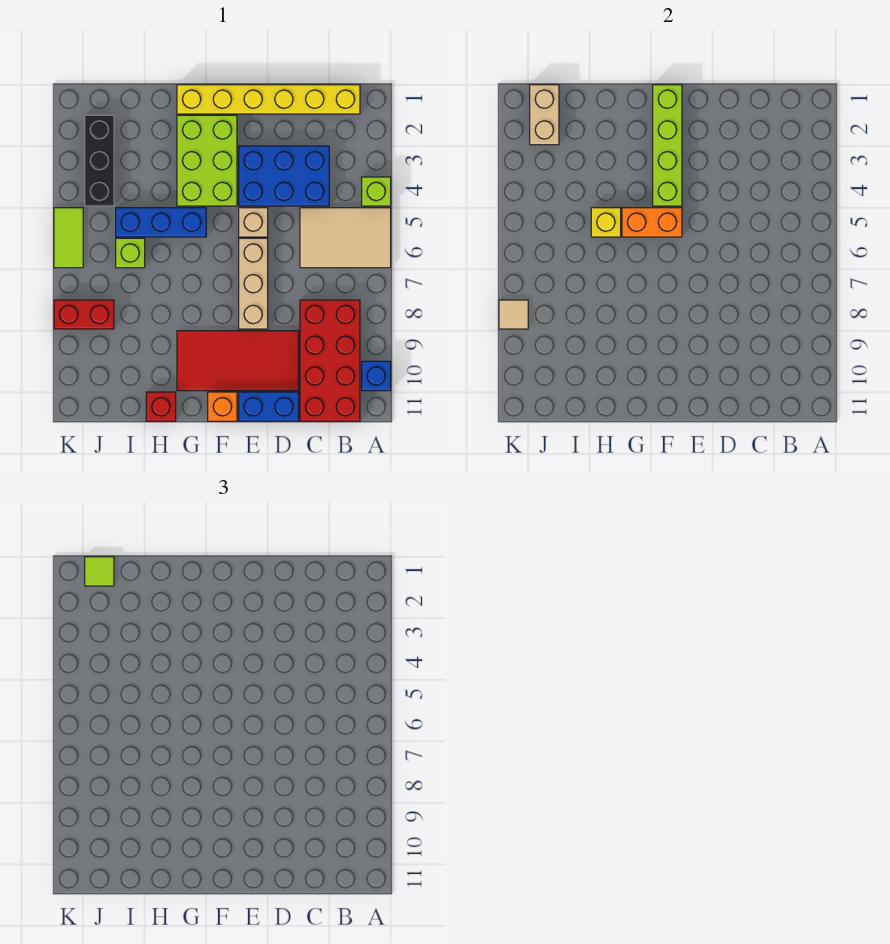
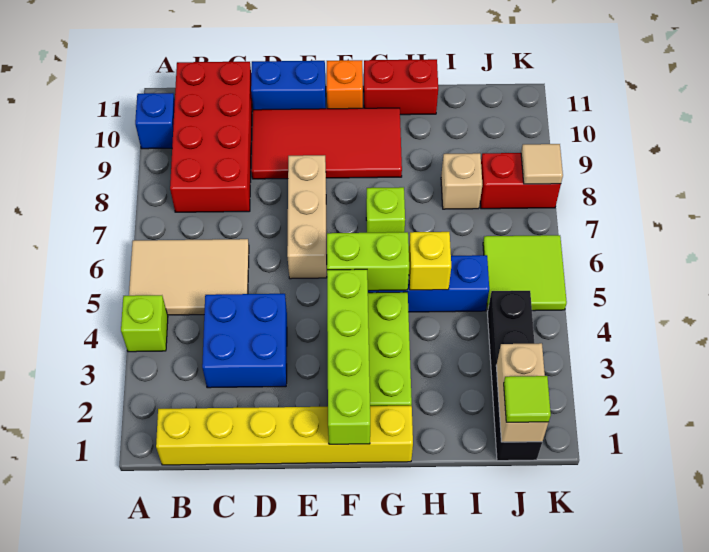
blue brick C3:E4 level 1 -> blue brick C3:D4 level 1
tan brick E5 level 1 -> tan brick I8 level 1
orange brick F5:G5 level 2 -> lime brick F5:G5 level 2
red brick H11 level 1 -> red brick G11:H11 level 1
lime brick I6 level 1 -> lime brick G7 level 1
black brick J2:J4 level 1 -> black brick J1:J4 level 1
lime tile K5:K6 level 1 -> lime tile J5:K6 level 1

